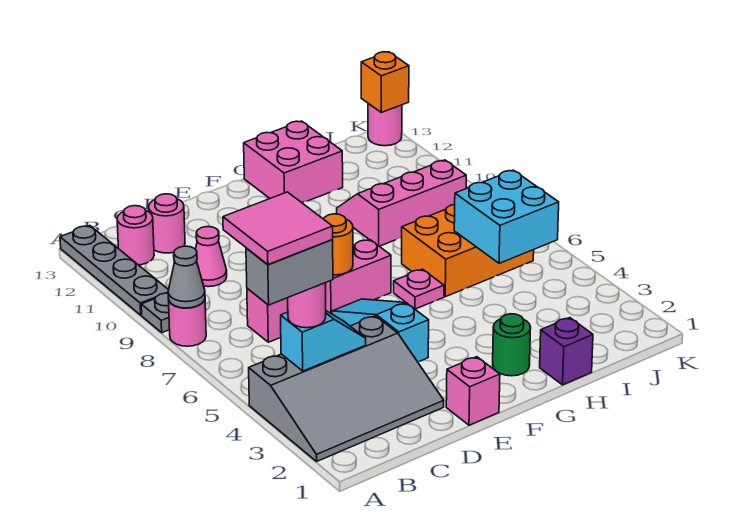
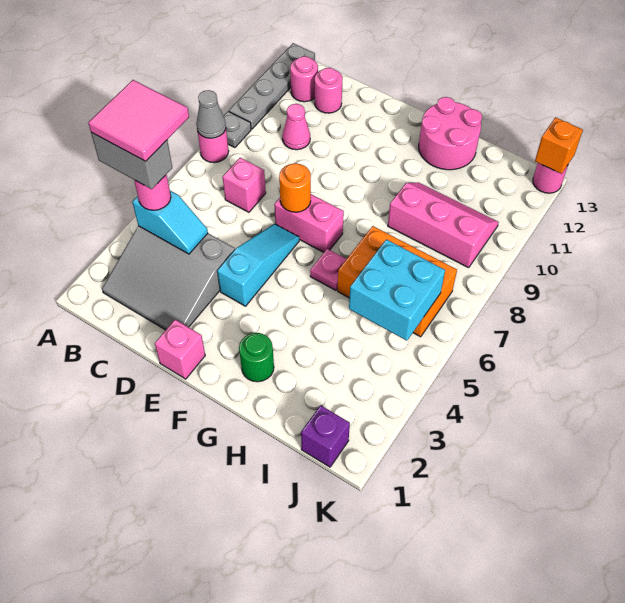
grey slope A2:D4 level 1 top 4 -> grey slope B2:D4 level 1 top 4
pink brick G12:H13 level 1 -> pink round brick G12:H13 level 1
purple brick H1 level 1 -> purple brick J1 level 1

